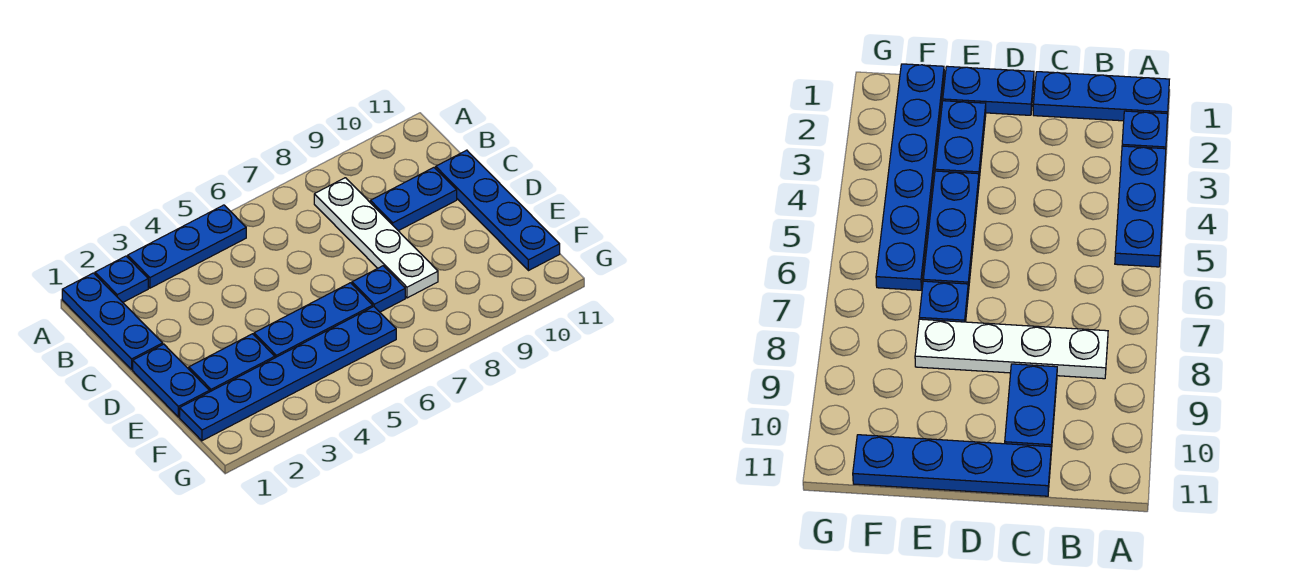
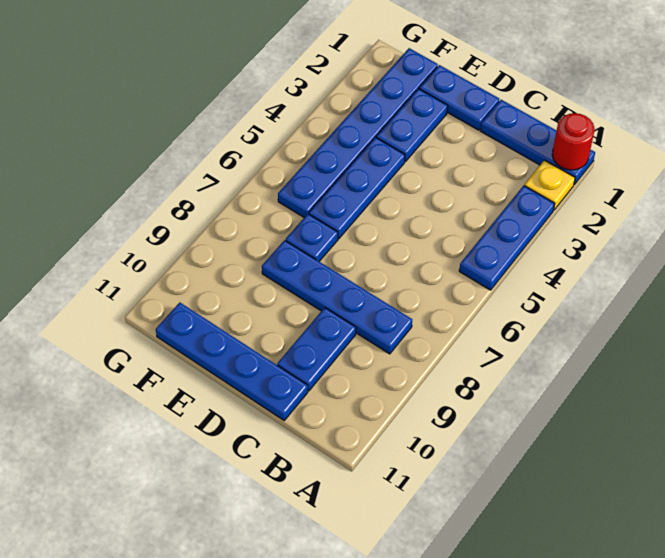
none -> red round brick A1 level 2
blue plate A2 level 1 -> yellow plate A2 level 1
white plate B8:E8 level 1 -> blue plate B8:E8 level 1

